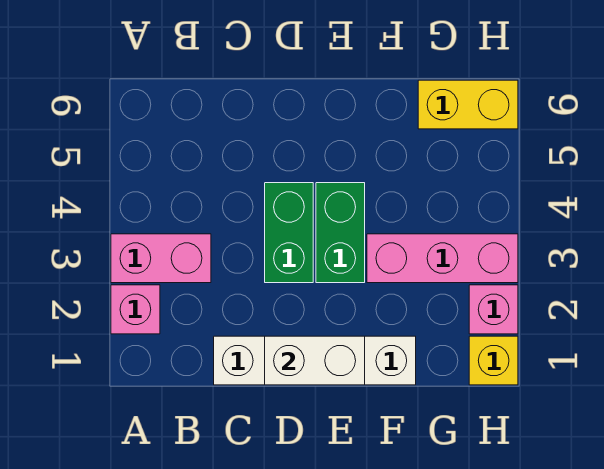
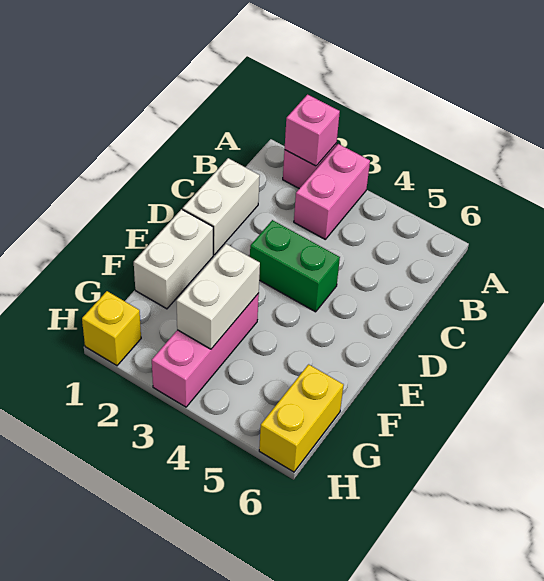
white brick D1:E1 level 2 -> white brick F3:G3 level 2
green brick E3:E4 level 1 -> none
pink brick H2 level 1 -> pink brick A2 level 2

